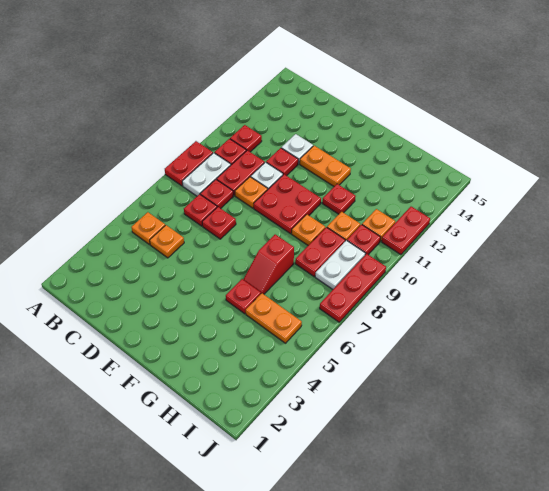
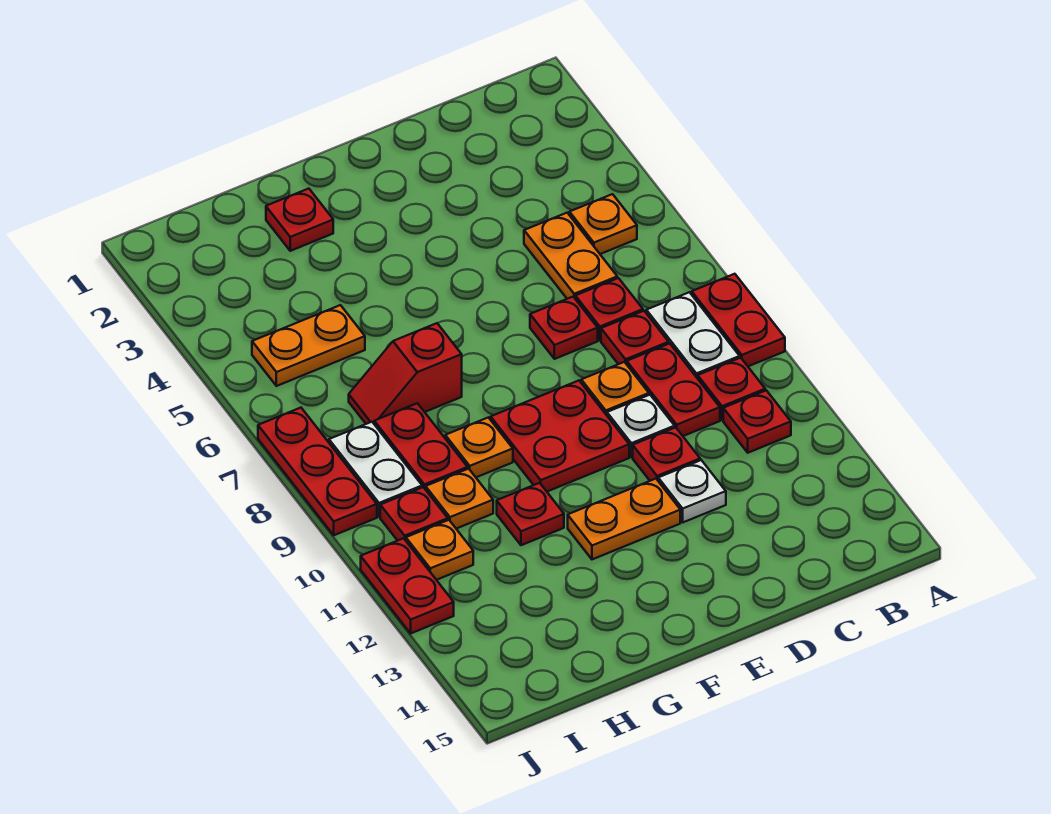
orange plate C5 level 1 -> orange plate C5:C6 level 1
red plate G5 level 1 -> red plate G2 level 1
red slope G6:G7 level 1 top 7 -> red slope G7:H7 level 1 top G

